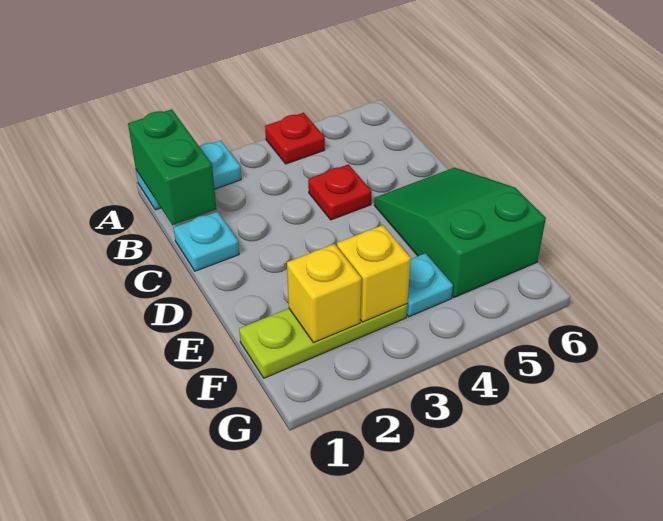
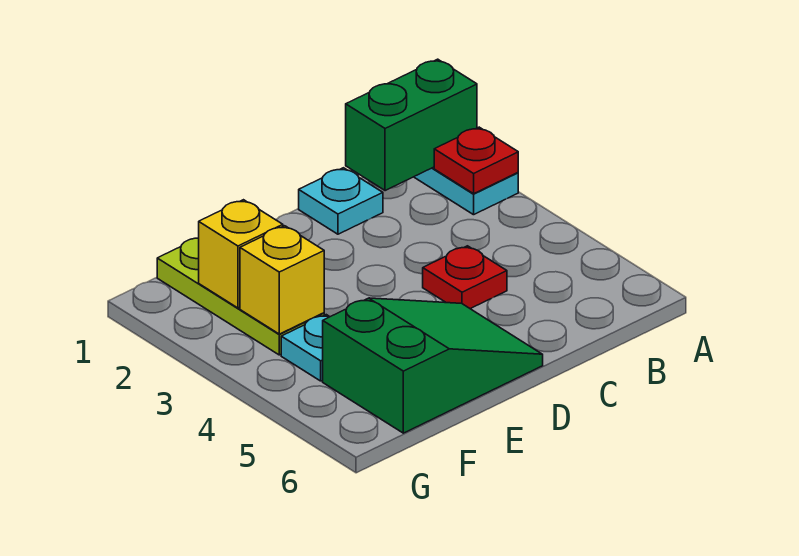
red plate A4 level 1 -> red plate A2 level 2

